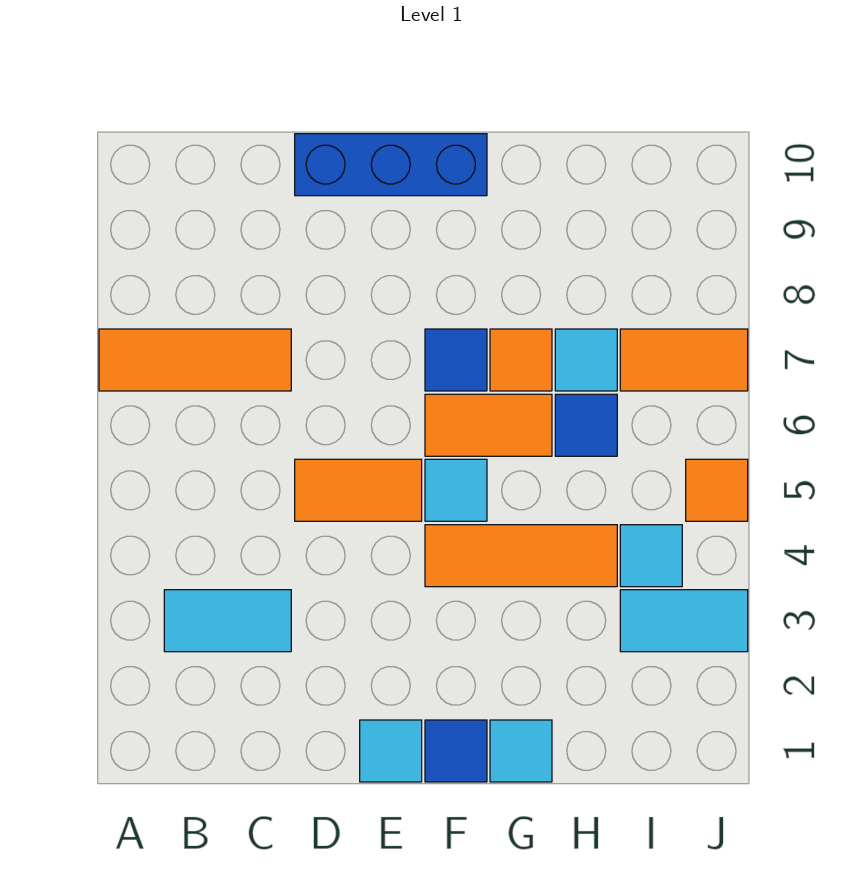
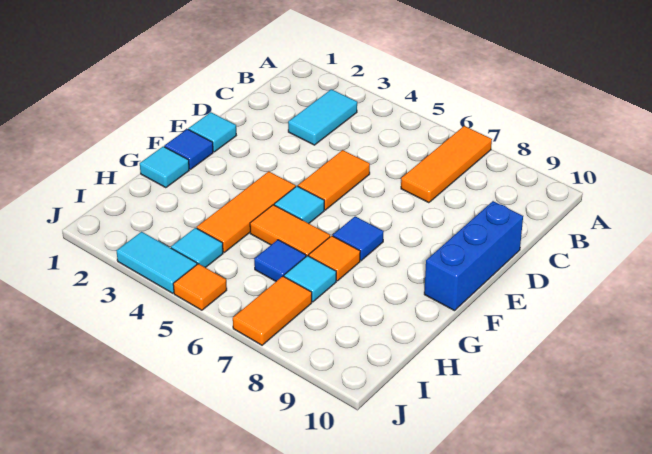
orange tile F6:G6 level 1 -> orange tile G5:G6 level 1
cyan tile I3:J3 level 1 -> cyan tile J3:J4 level 1

